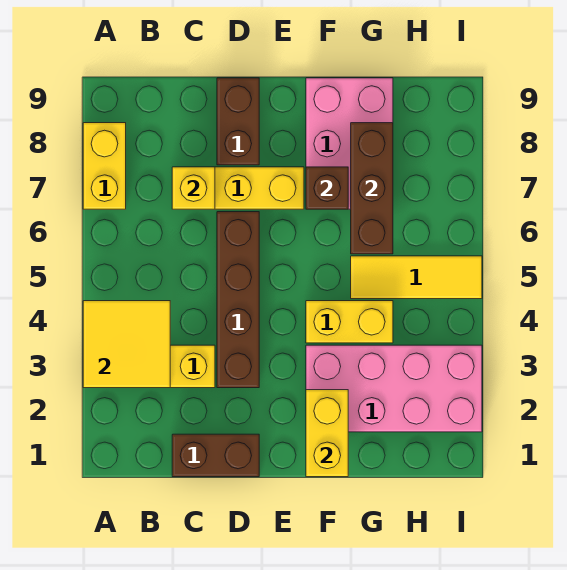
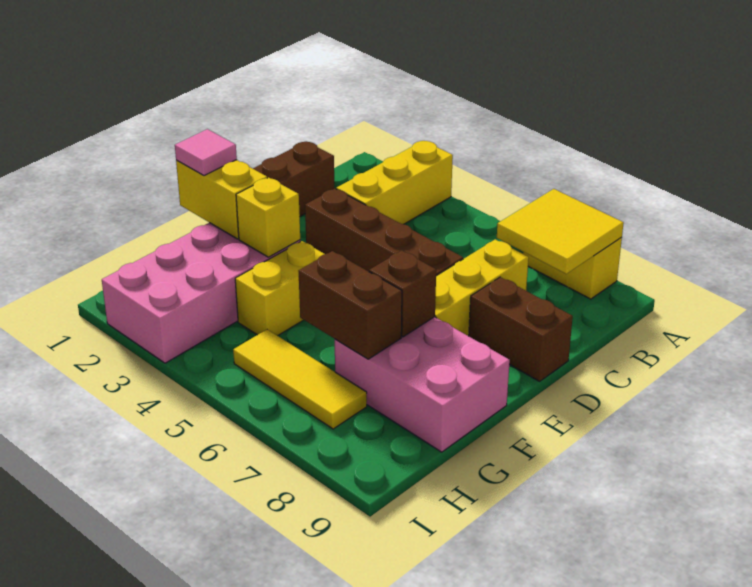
yellow tile A3:B4 level 2 -> yellow tile A7:B8 level 2
yellow brick C7 level 2 -> yellow brick F3 level 2
none -> pink tile F1 level 3
yellow tile G5:I5 level 1 -> yellow tile H5:H7 level 1
brown brick G6:G8 level 2 -> brown brick G6:G7 level 2

